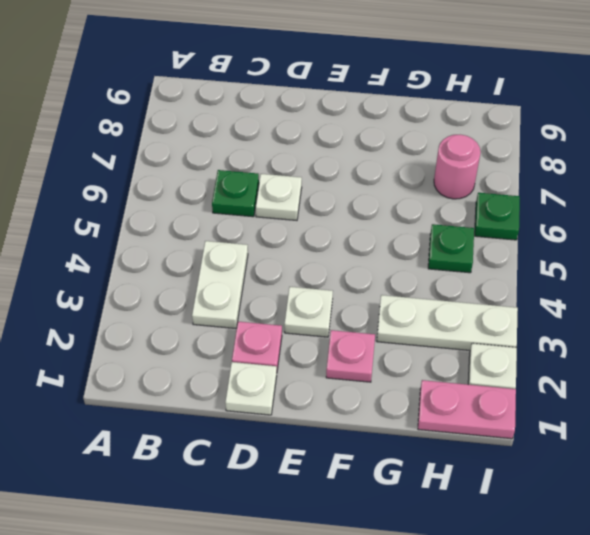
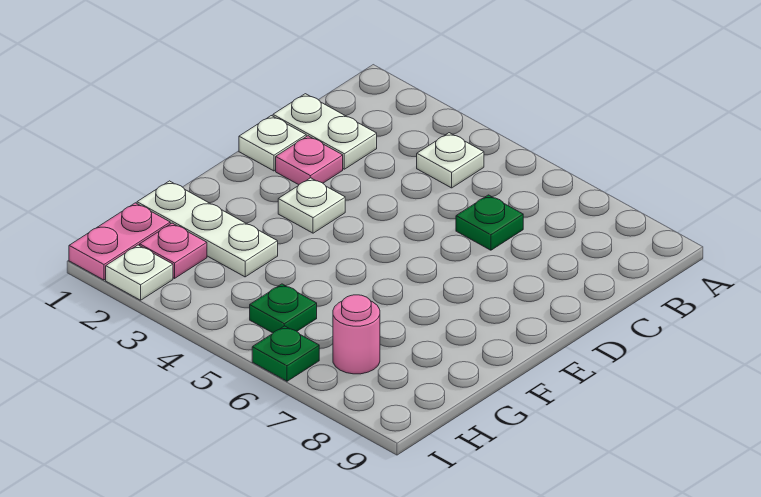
white plate C3:C4 level 1 -> white plate C1:C2 level 1
white plate D6 level 1 -> white plate B4 level 1
pink plate F2 level 1 -> pink plate H2 level 1
white plate G3:I3 level 1 -> white plate G1:G3 level 1

